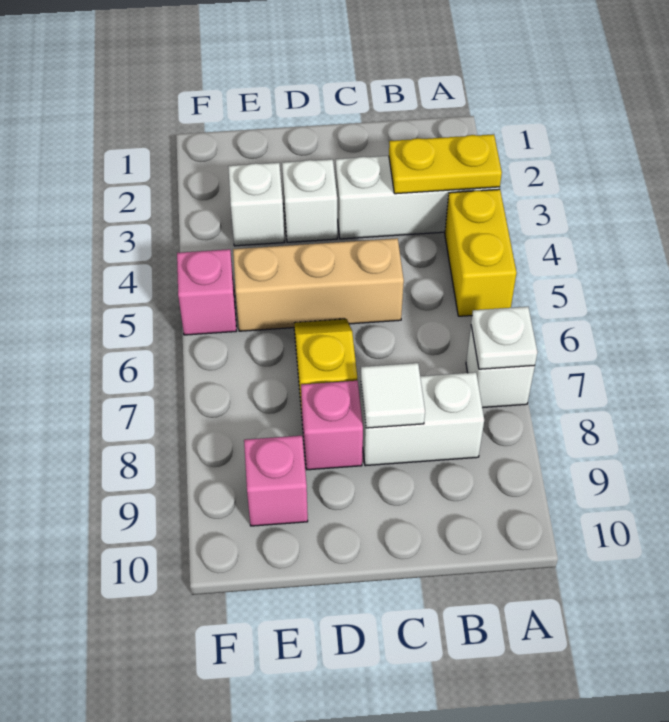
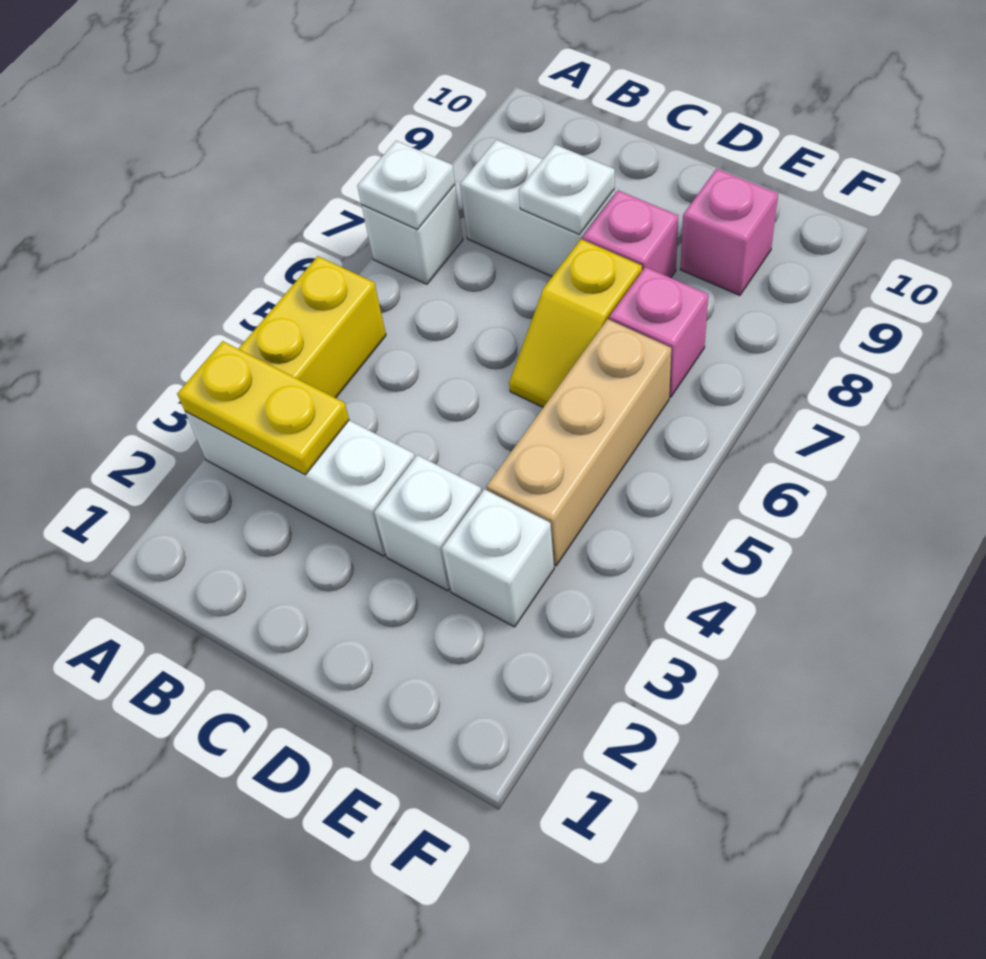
tan brick C5:E5 level 1 -> tan brick E4:E6 level 1
white tile C8 level 2 -> white plate C8 level 2
pink brick F5 level 1 -> pink brick E7 level 1

